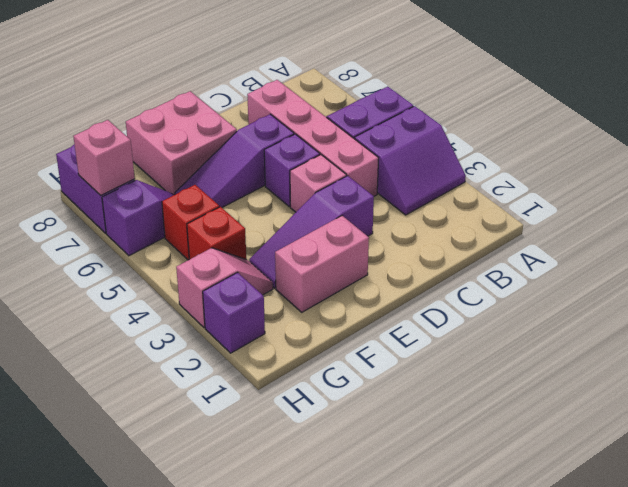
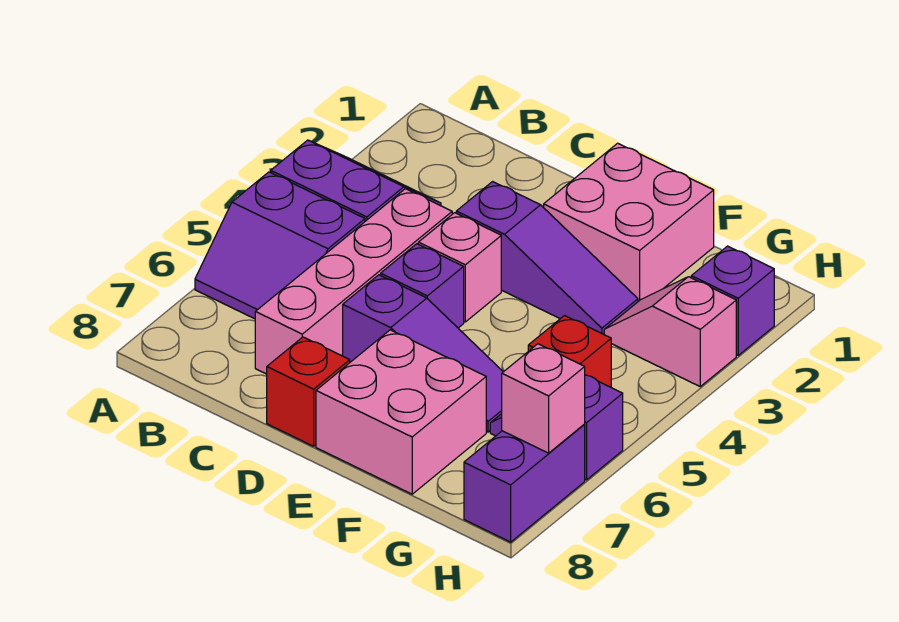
pink brick E2:F2 level 1 -> pink brick E1:F2 level 1
red brick G4 level 1 -> red brick D8 level 1

